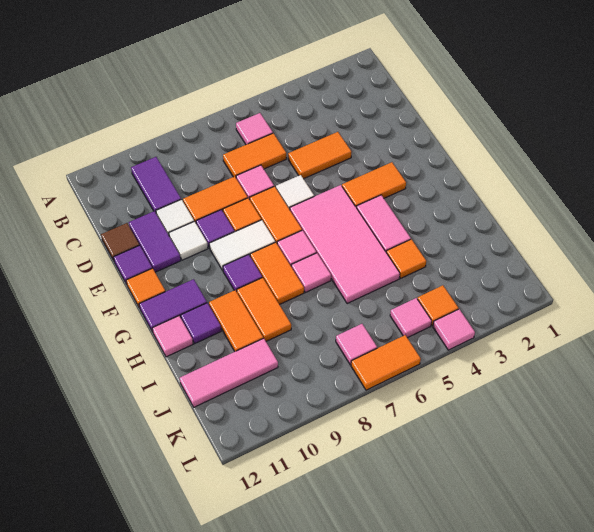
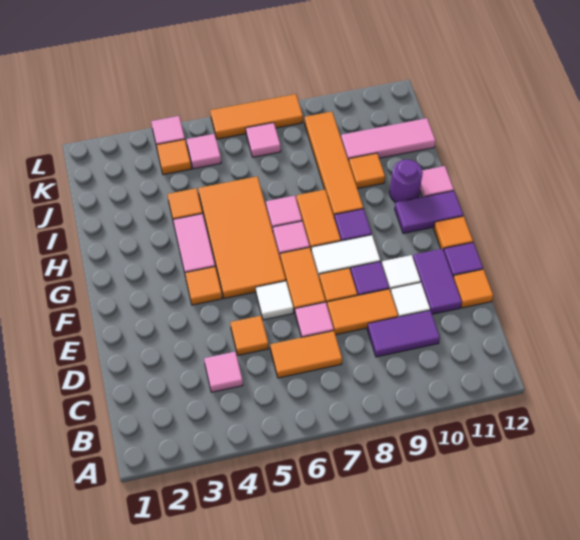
pink tile B6 level 1 -> pink tile C4 level 1
purple tile B10:C10 level 1 -> purple tile C9:C10 level 1
orange tile D4:D5 level 1 -> orange tile D5 level 1
brown tile D12 level 1 -> orange tile D12 level 1
orange tile F3:F4 level 1 -> orange tile F4 level 1
pink tile F5:I6 level 1 -> orange tile F5:I6 level 1
orange tile H9:I9 level 1 -> orange tile H9:K9 level 1
orange tile H10:I10 level 1 -> orange tile I10 level 1
purple tile H11 level 1 -> purple round brick H11 level 1
orange tile L6:L7 level 1 -> orange tile L6:L8 level 1

